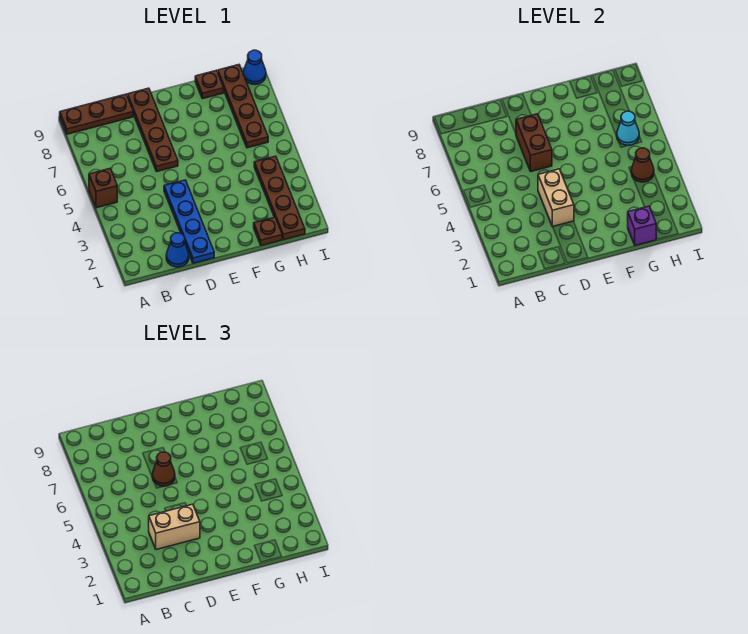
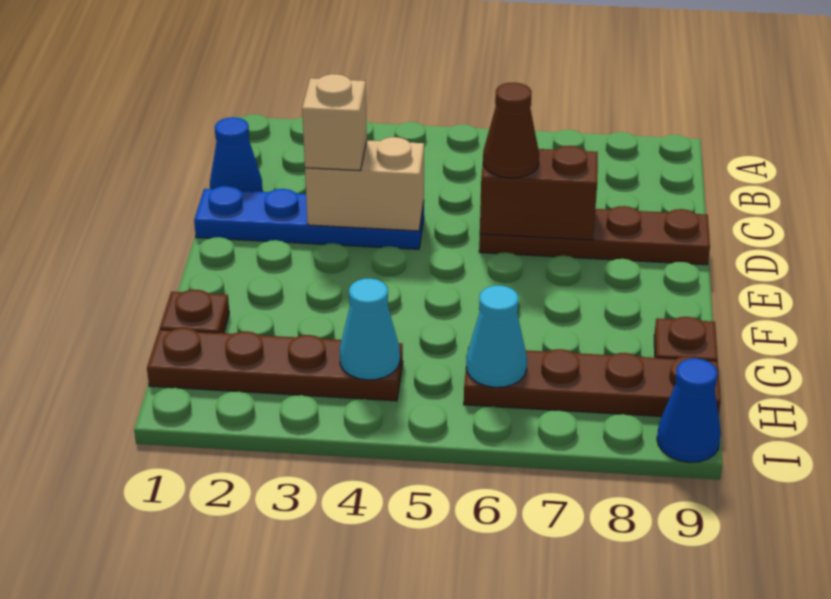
brown brick A5 level 1 -> none
brown plate A9:C9 level 1 -> none
tan brick C3:D3 level 3 -> tan brick D3 level 3
purple brick G1 level 2 -> none
brown cone H4 level 2 -> cyan cone H4 level 2

